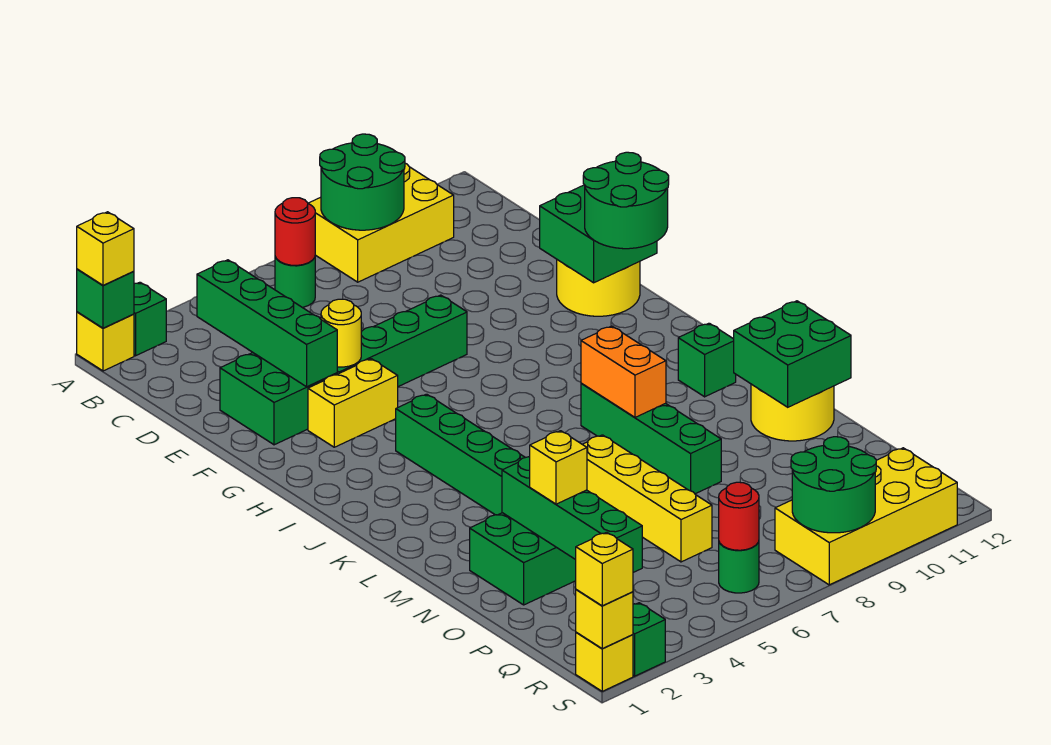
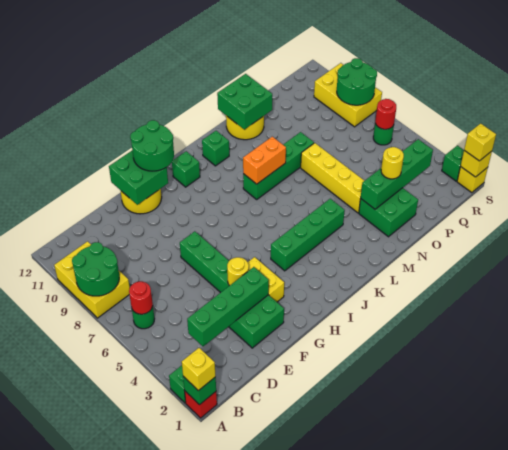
yellow brick A1 level 1 -> red brick A1 level 1
none -> green brick I11 level 1
yellow brick M6:P6 level 1 -> yellow brick N4:N7 level 1
yellow brick O3 level 3 -> yellow round brick O3 level 3
yellow brick R8:S11 level 1 -> yellow brick R8:S10 level 1

